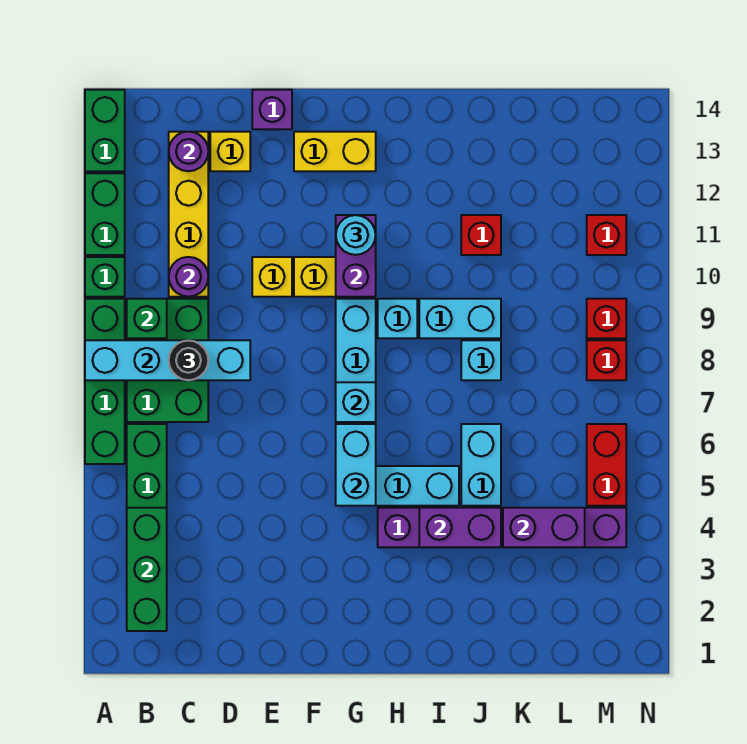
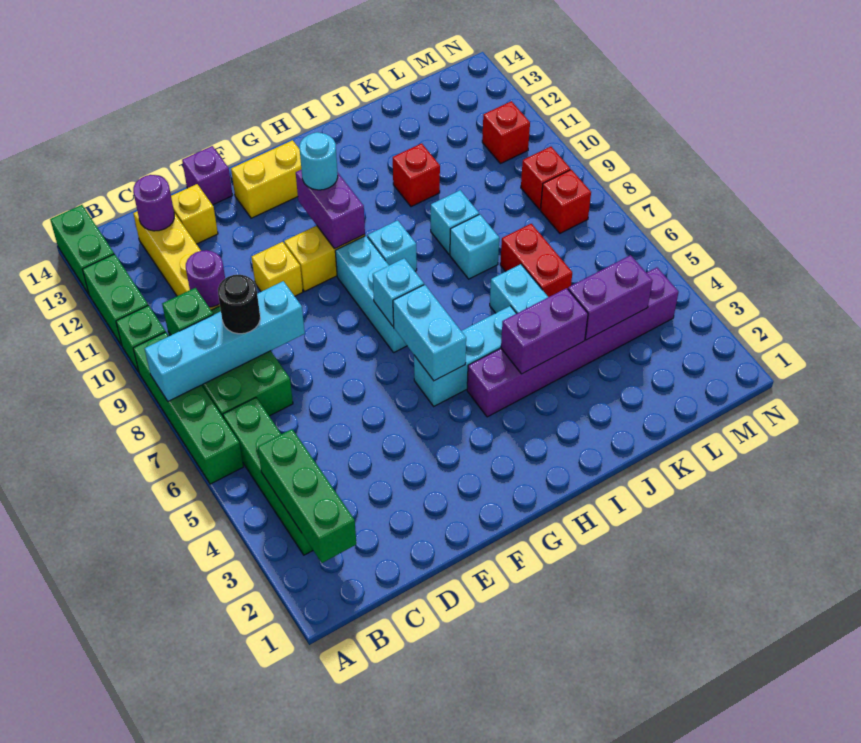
cyan brick I9:J9 level 1 -> cyan brick J9 level 1
red brick M5:M6 level 1 -> red brick K6:K7 level 1

